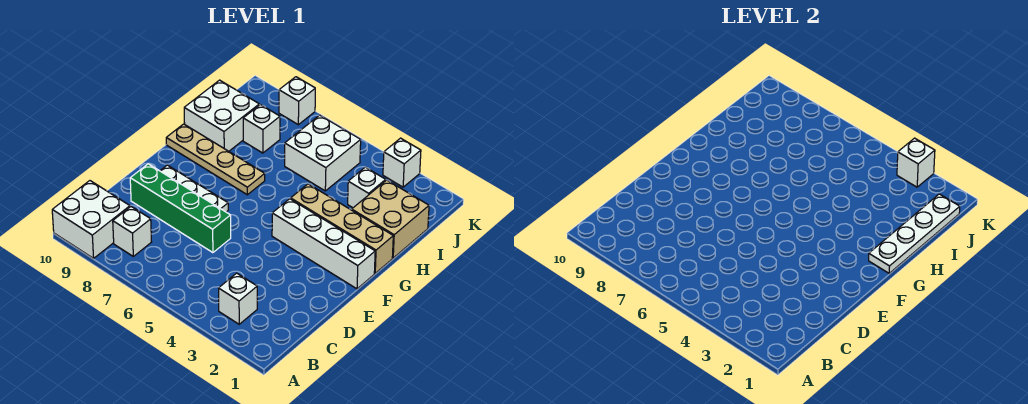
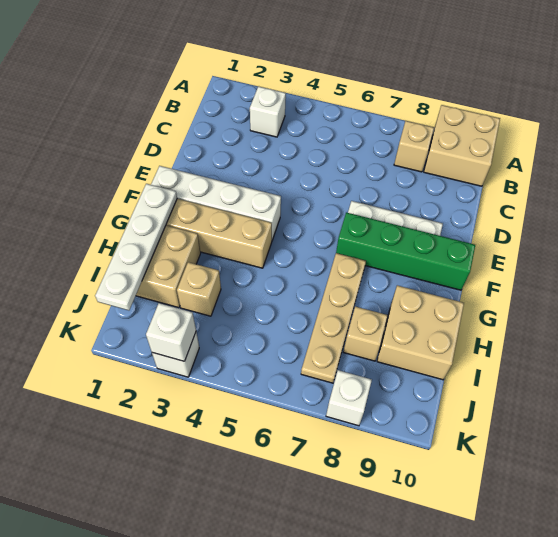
white brick A9:B10 level 1 -> tan brick A9:B10 level 1
white brick B8 level 1 -> tan brick B8 level 1
green brick D6:D9 level 1 -> green brick F7:F10 level 1
tan plate G7:G10 level 1 -> tan plate G7:J7 level 1
white brick H9:I10 level 1 -> tan brick H9:I10 level 1
white brick I3 level 1 -> tan brick I3 level 1
white brick I5:J6 level 1 -> none
white brick I8 level 1 -> tan brick I8 level 1

